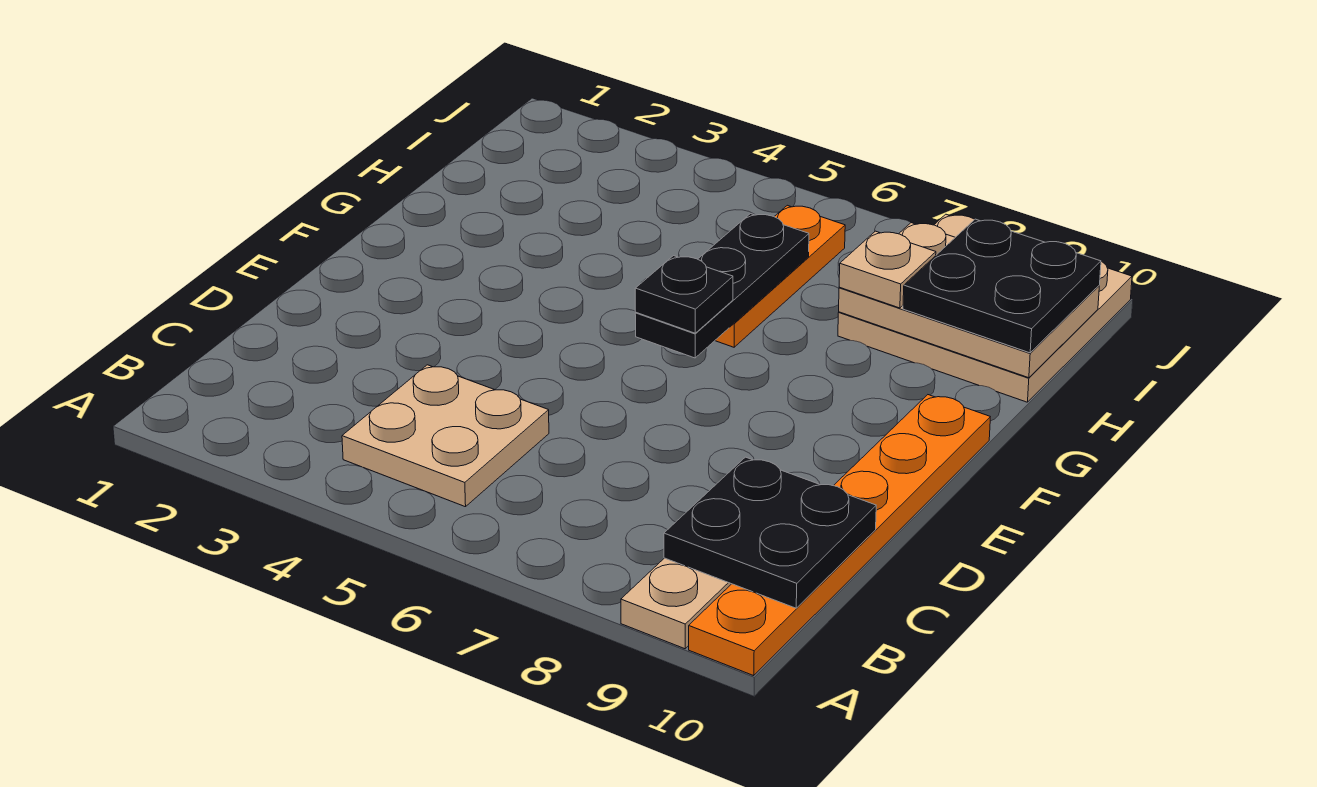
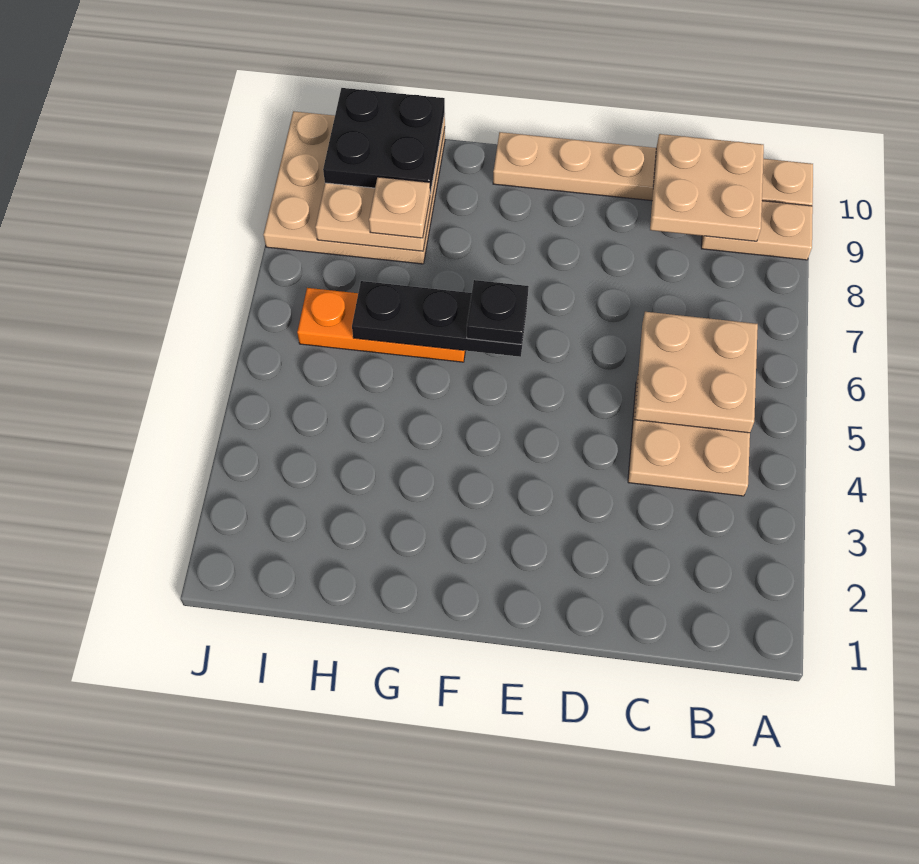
orange plate A10:F10 level 1 -> tan plate A10:F10 level 1
none -> tan plate B5:C6 level 2
black plate B9:C10 level 2 -> tan plate B9:C10 level 2

